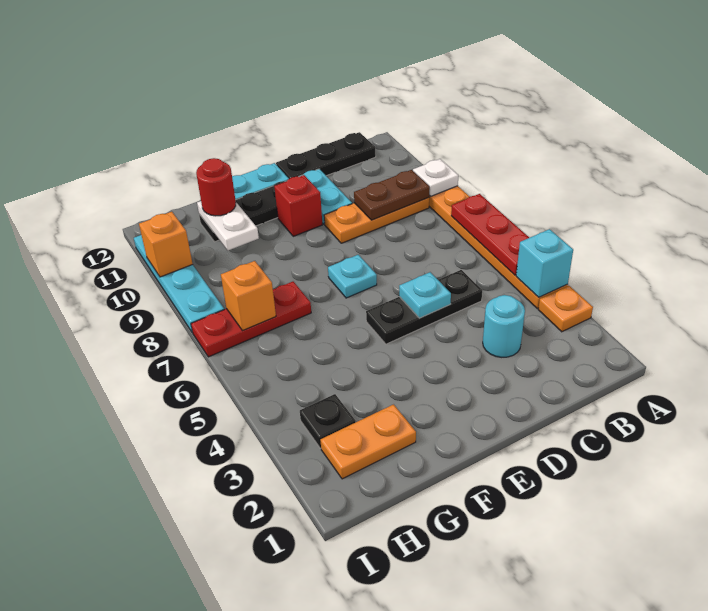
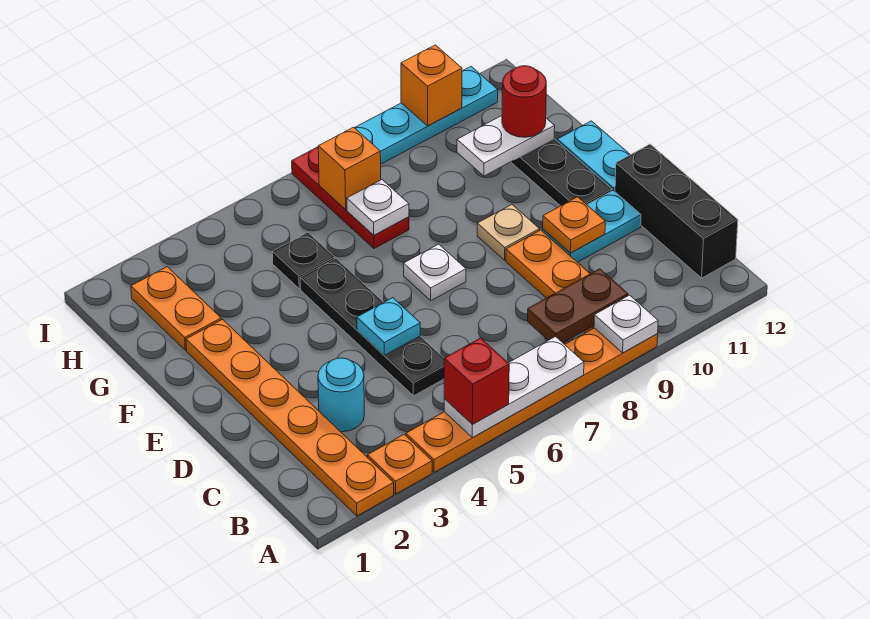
none -> orange plate A2:F2 level 1
cyan brick A4 level 2 -> none
red plate A5:A7 level 2 -> white plate A5:A7 level 2
brown plate B9:C9 level 2 -> brown plate B8:B9 level 2
black plate B12:D12 level 1 -> black brick B12:D12 level 1
black plate C5:E5 level 1 -> black plate C5:F5 level 1
none -> orange plate D10 level 2
cyan plate E7 level 1 -> white plate E7 level 1
none -> tan plate E9 level 1
red brick E10 level 1 -> red brick A5 level 3
none -> white plate G7 level 2
black plate H3 level 1 -> black plate G5 level 1

